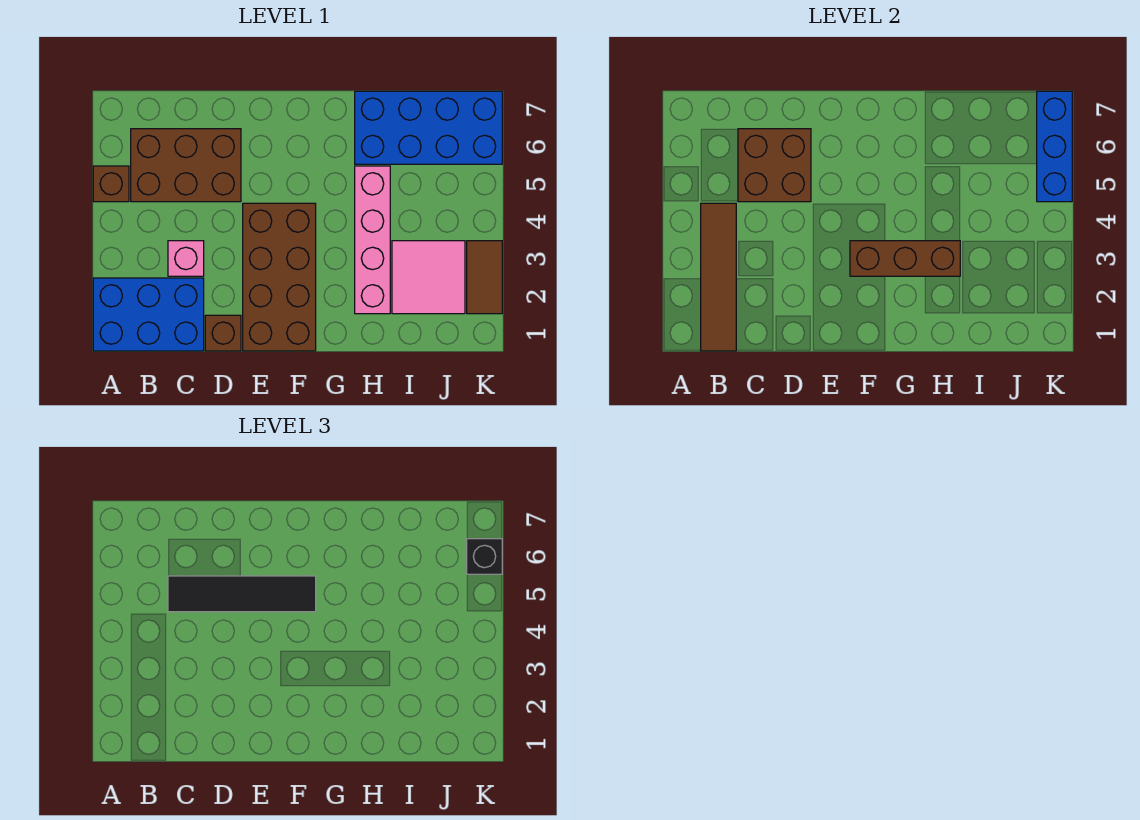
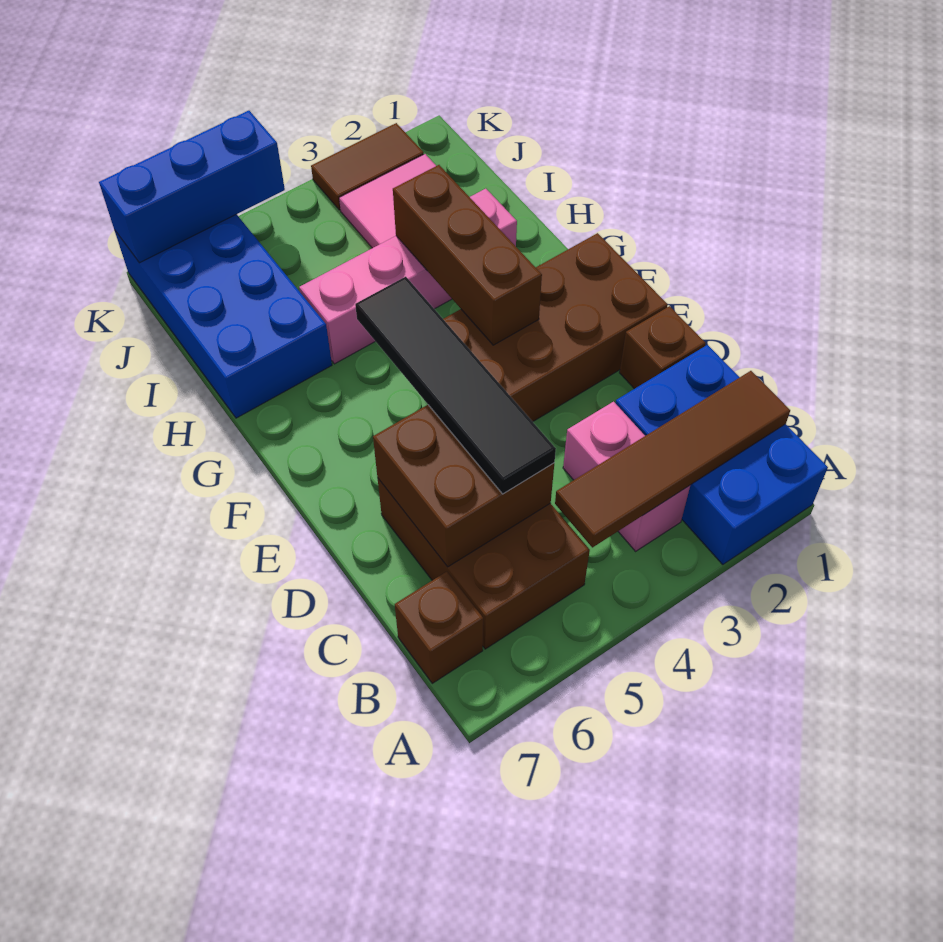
brown brick A5 level 1 -> brown brick B7 level 1
pink brick C3 level 1 -> pink brick B3:C3 level 1
black brick K6 level 3 -> none

